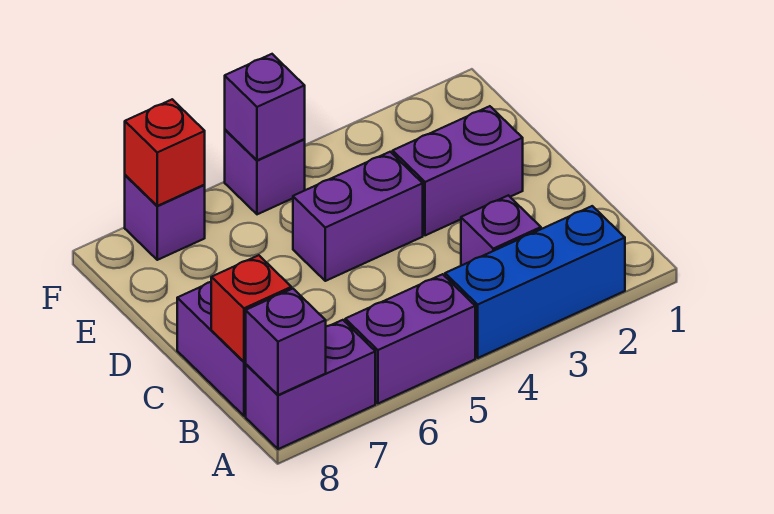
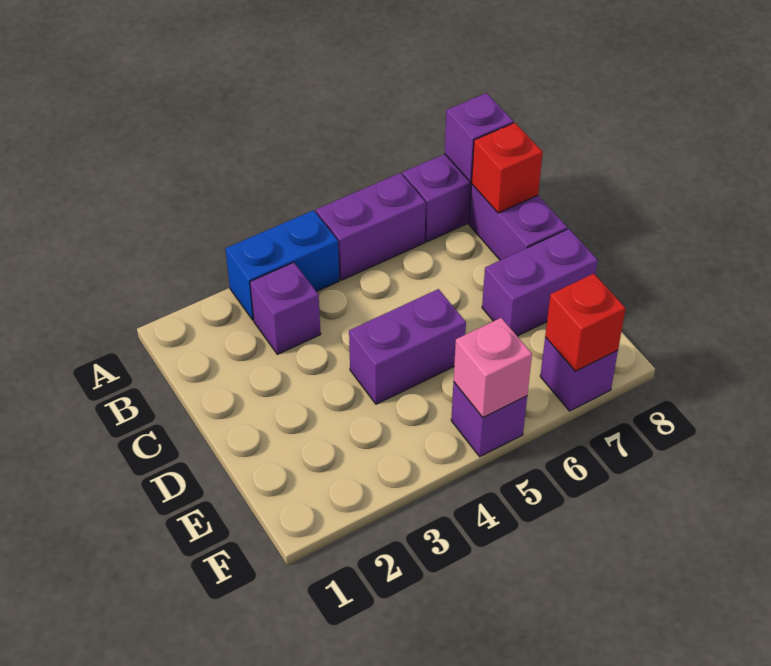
blue brick A2:A4 level 1 -> blue brick A3:A4 level 1
purple brick D2:D3 level 1 -> purple brick D7:D8 level 1
purple brick F5 level 2 -> pink brick F5 level 2

